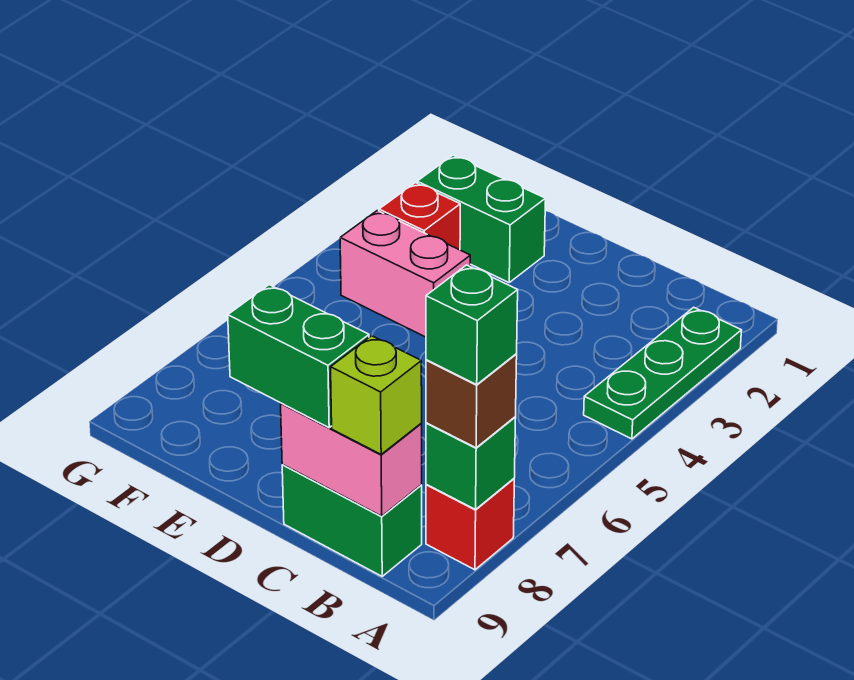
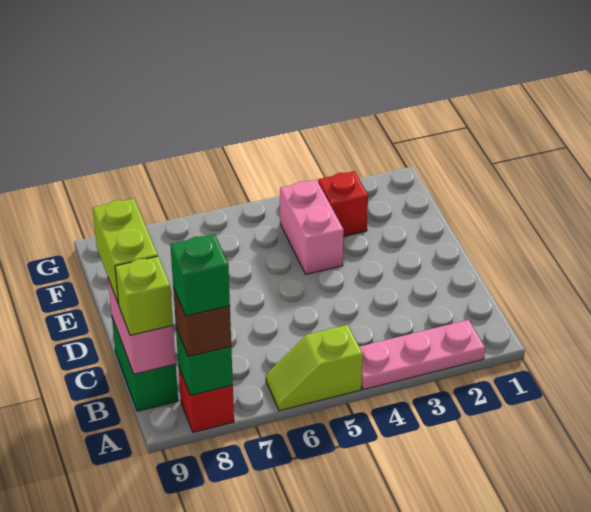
green plate A2:A4 level 1 -> pink plate A2:A4 level 1
none -> lime slope A5:A6 level 1 top 5
green brick C9:D9 level 3 -> lime brick C9:D9 level 3
green brick E2:F2 level 1 -> none

